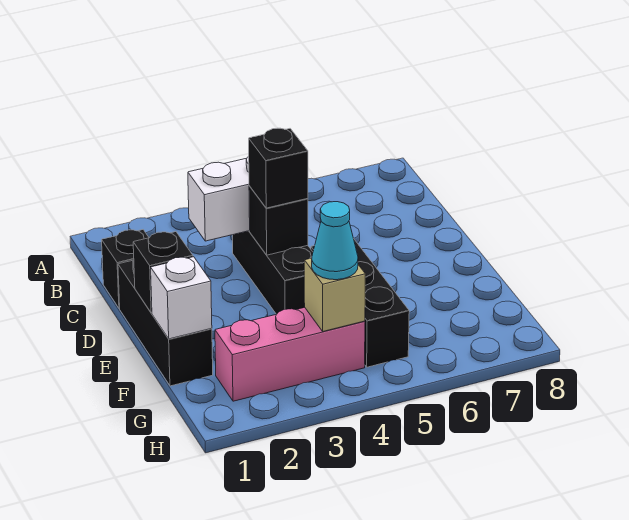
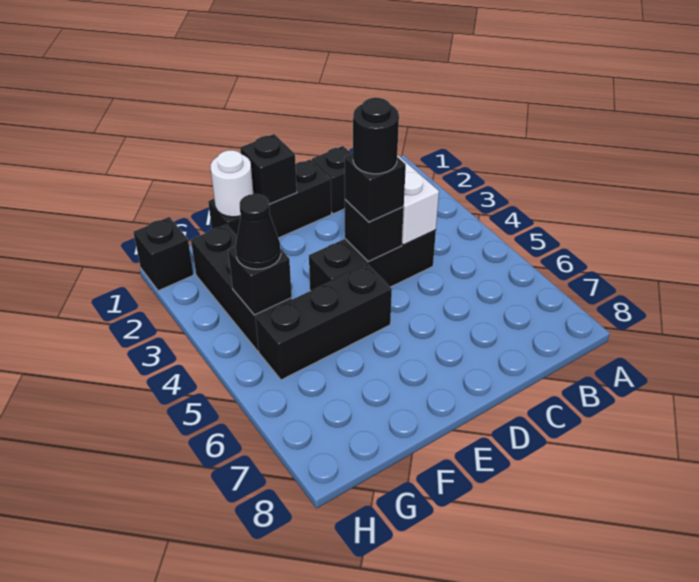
none -> black round brick D4 level 4
white brick F1 level 2 -> white round brick F1 level 2
pink brick G2:G4 level 1 -> black brick G2:G4 level 1
tan brick G4 level 2 -> black brick G4 level 2
cyan cone G4 level 3 -> black cone G4 level 3
none -> black brick H1 level 1

